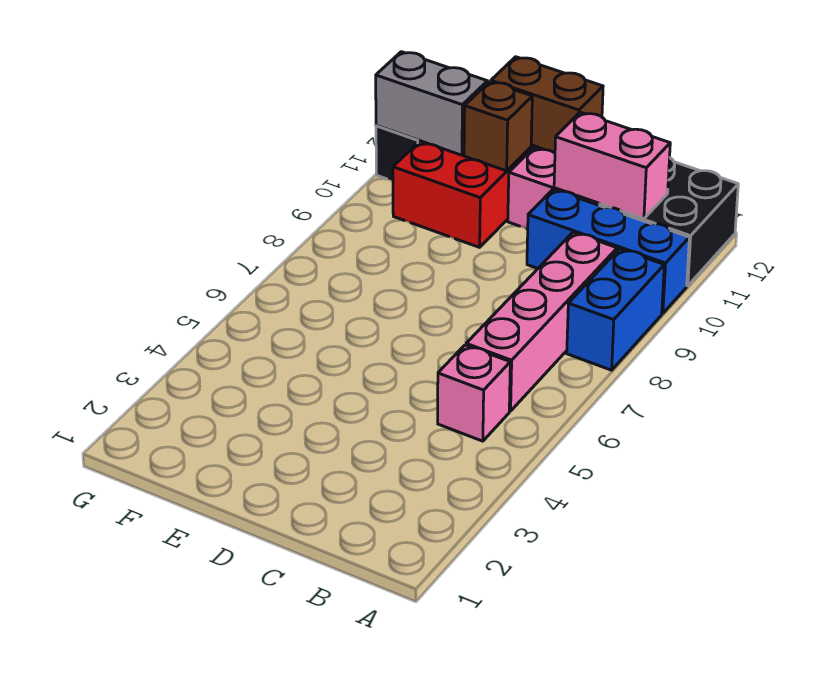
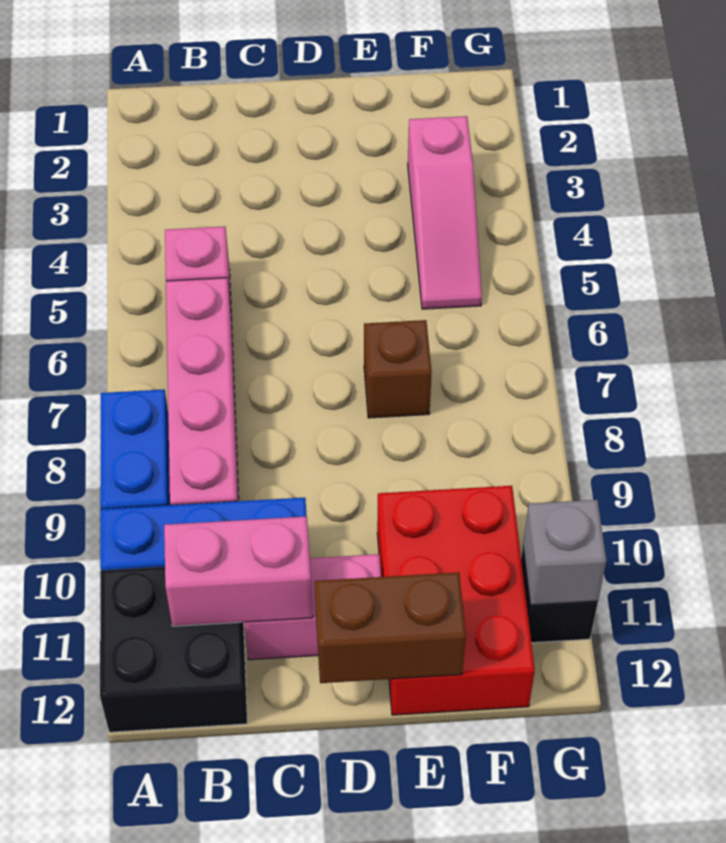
brown brick E11 level 2 -> brown brick E7 level 1
none -> pink slope F3:F5 level 1 top 3
grey brick F11:G11 level 2 -> grey brick G11 level 2

